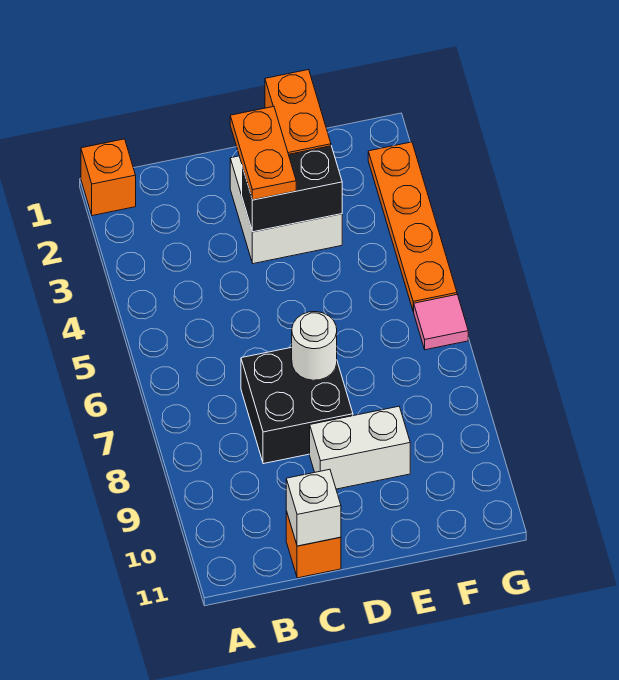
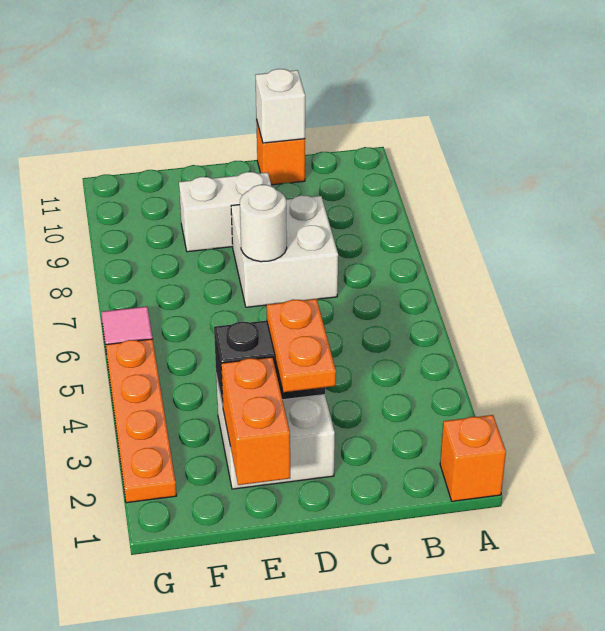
black brick C7:D8 level 1 -> white brick C7:D8 level 1

